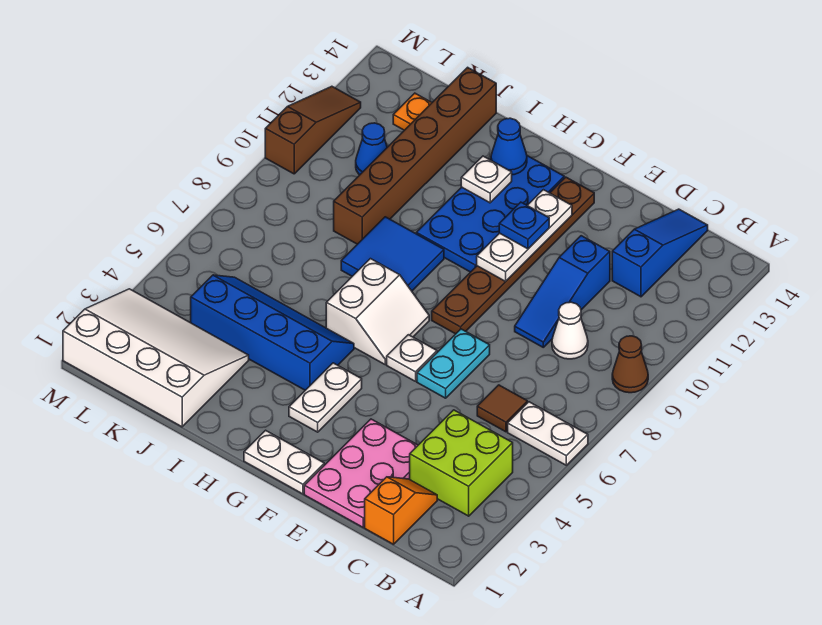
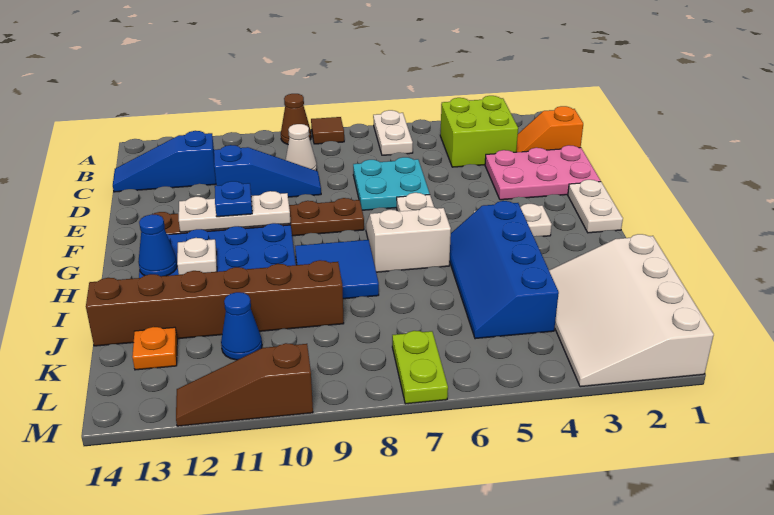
brown tile C6 level 1 -> brown tile A8 level 1
cyan plate E6:E7 level 1 -> cyan plate D6:E7 level 1
none -> lime plate L7:M7 level 1

